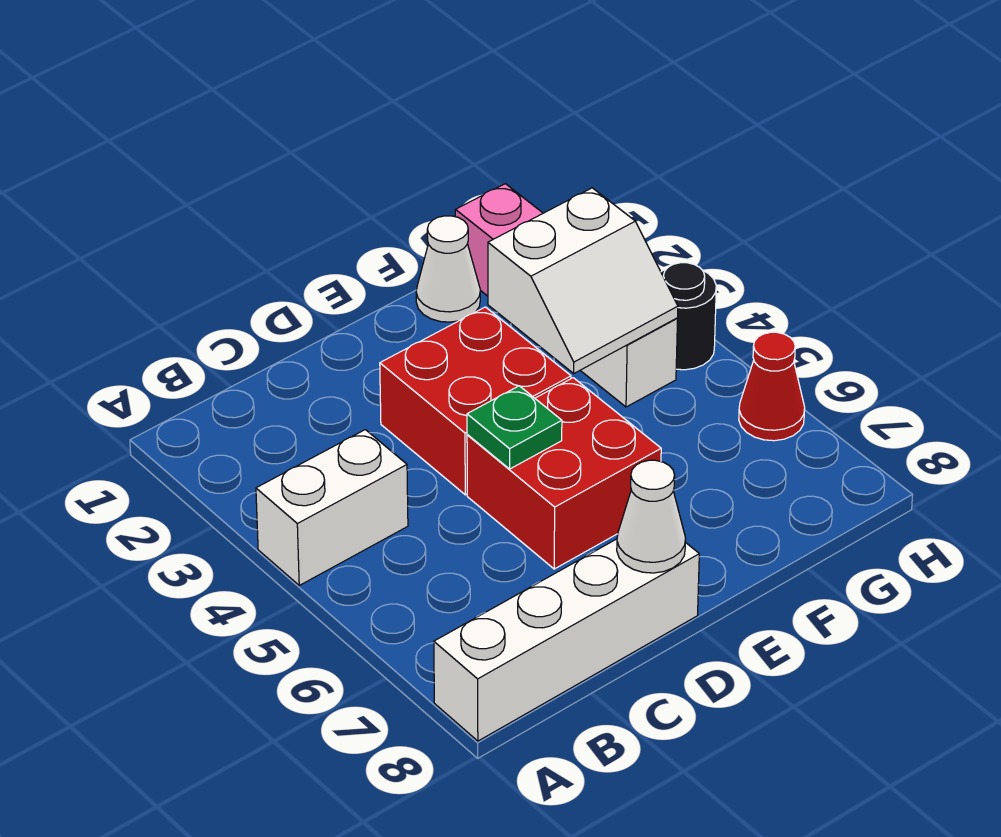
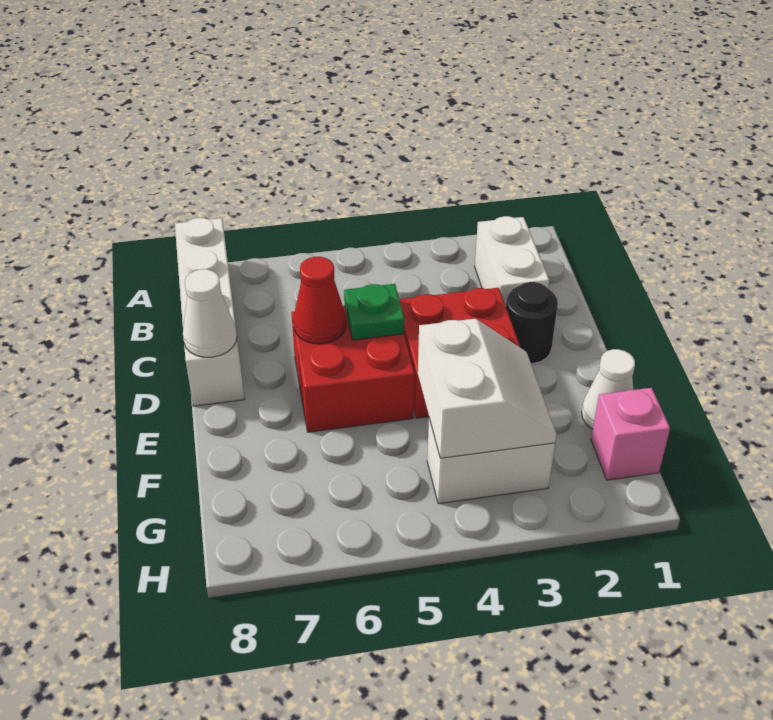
white brick A4:B4 level 1 -> white brick B2:C2 level 1
white slope F3:G4 level 2 top 3 -> white slope F3:G4 level 2 top 4
black round brick H4 level 1 -> black round brick D2 level 1
red cone H6 level 1 -> red cone D6 level 2

